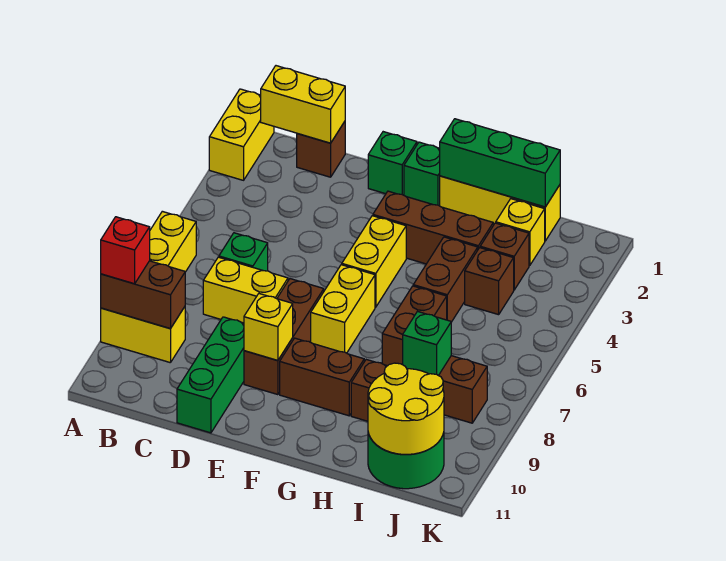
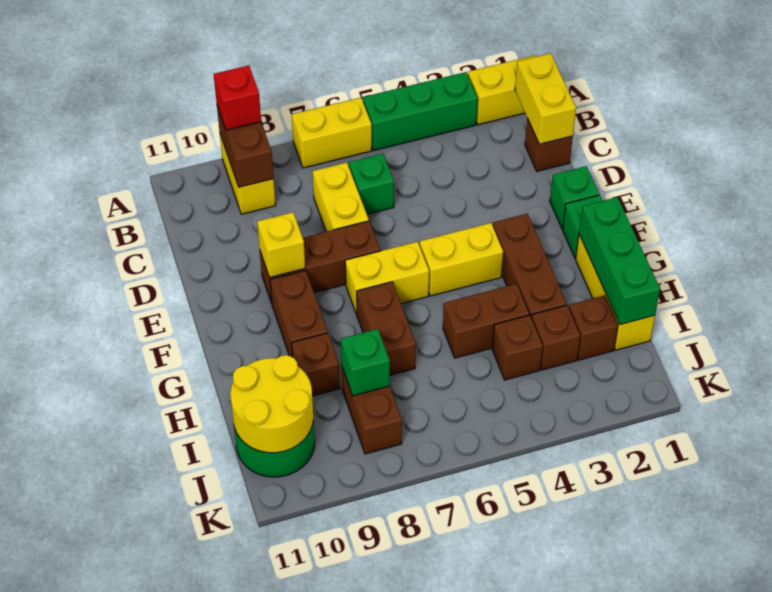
green brick D9:D11 level 1 -> green brick A3:A5 level 1
brown brick H6:H7 level 1 -> brown brick G7:H7 level 1
yellow brick I2 level 1 -> brown brick I2 level 1

